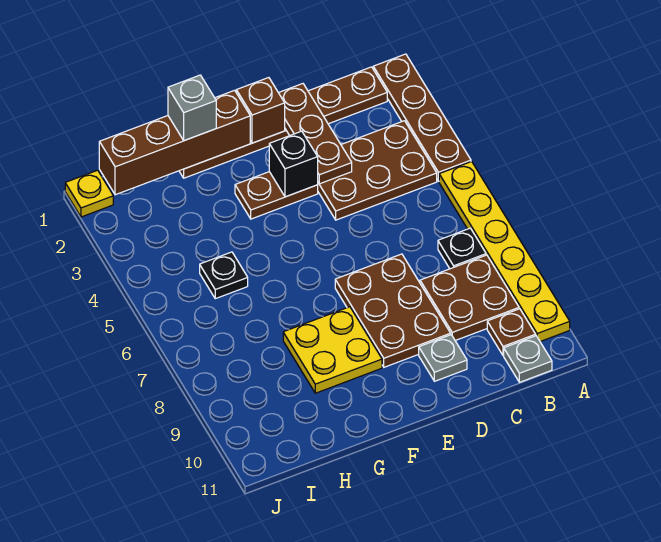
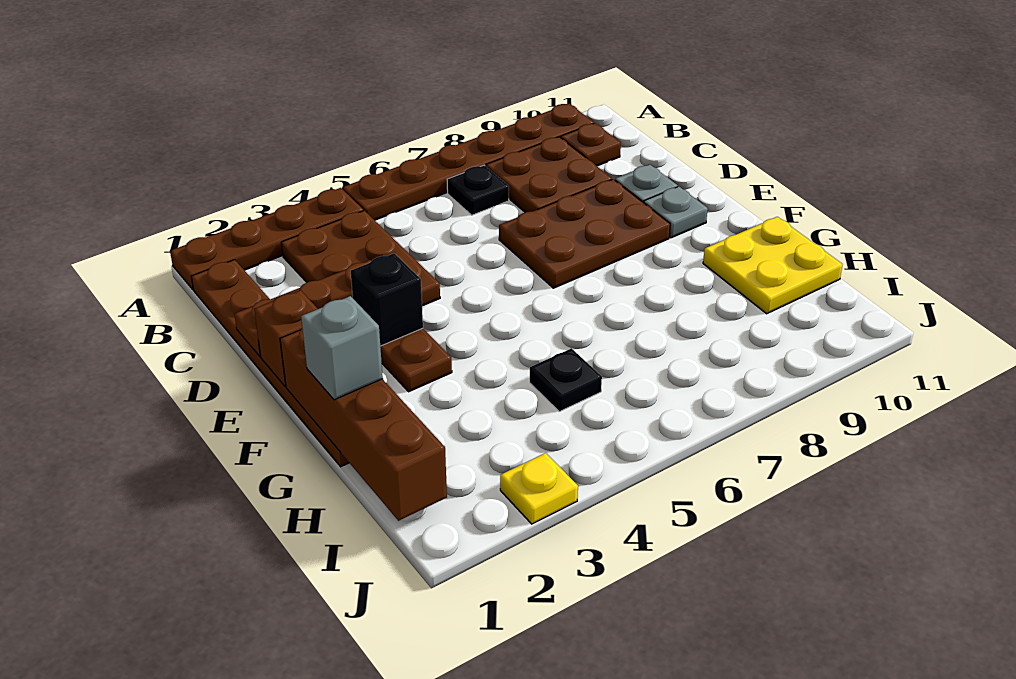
yellow plate A5:A10 level 1 -> brown plate A5:A10 level 1
grey plate B11 level 1 -> grey plate E10 level 1
yellow plate F8:G9 level 1 -> yellow plate G10:H11 level 1
yellow plate J1 level 1 -> yellow plate J3 level 1

